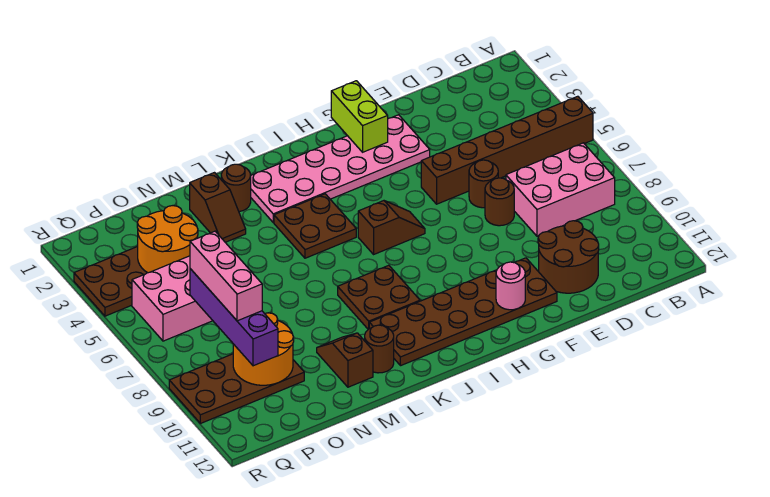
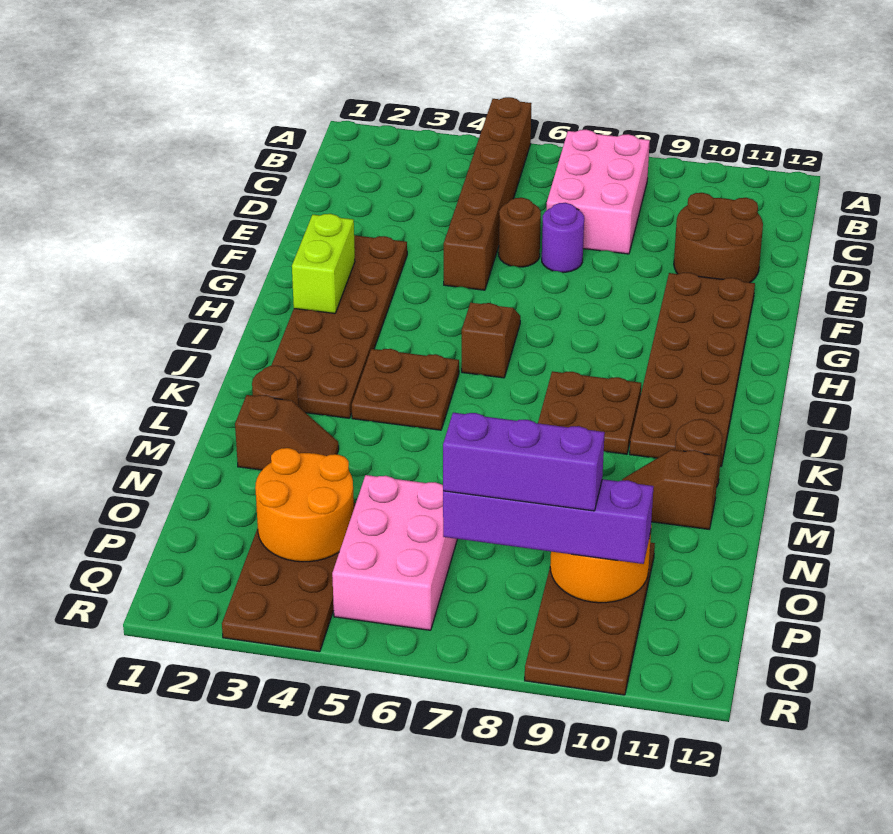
brown round brick E7 level 1 -> purple round brick E7 level 1
pink plate F2:K3 level 1 -> brown plate F2:K3 level 1
lime brick G1:G2 level 2 -> lime brick G2:H2 level 2
pink round brick G11 level 2 -> none
pink brick P7:P9 level 4 -> purple brick P7:P9 level 4

